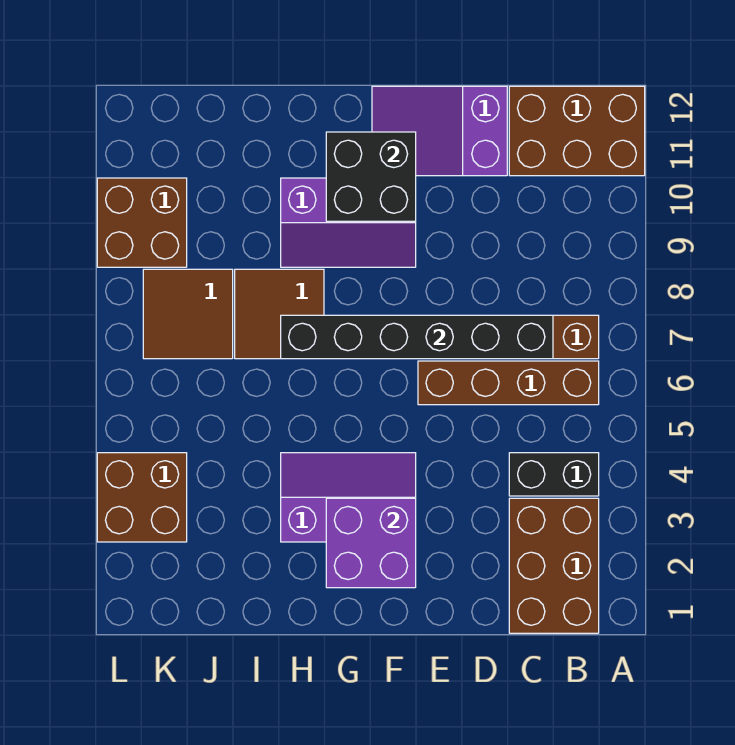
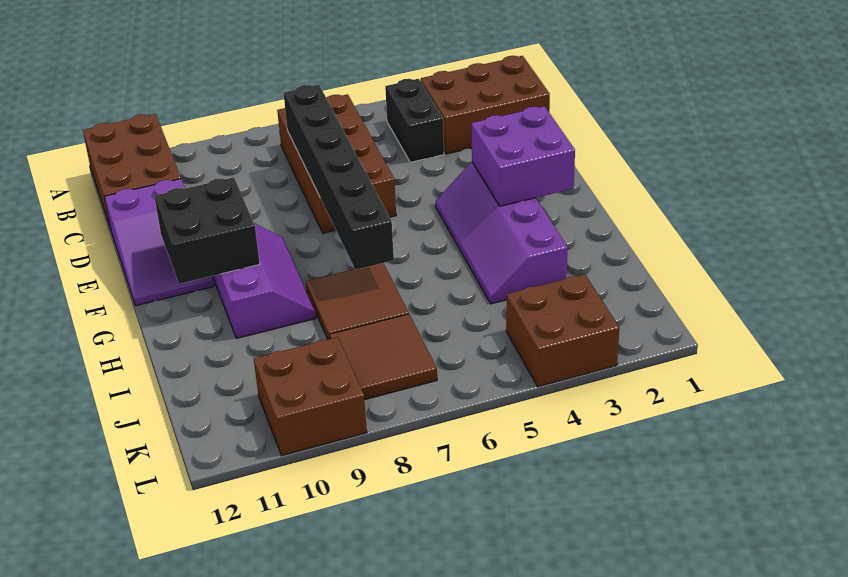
purple slope F3:H4 level 1 top 3 -> purple slope F3:I4 level 1 top 3

